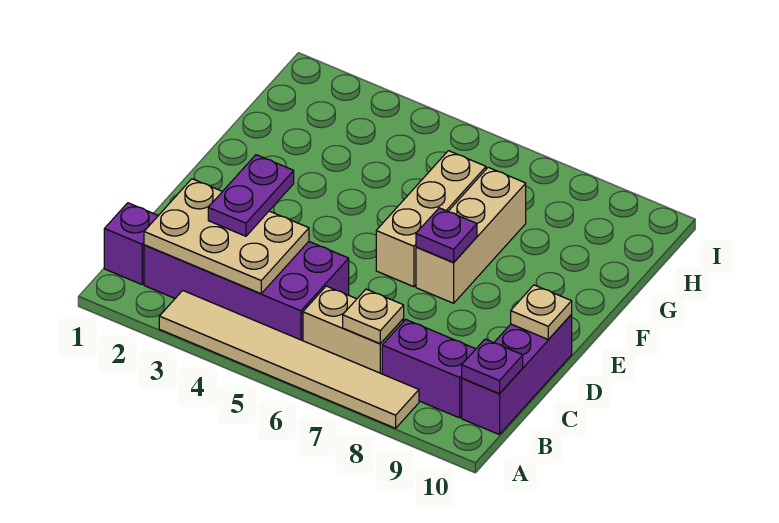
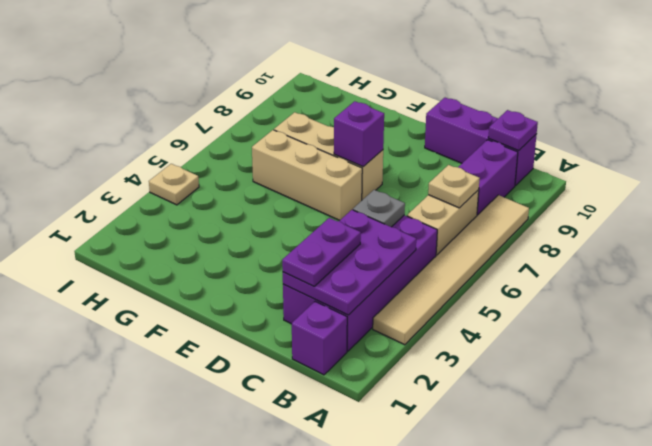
tan plate B2:C4 level 2 -> purple plate B2:C4 level 2
purple plate C3:D3 level 3 -> purple plate C2:C3 level 3
none -> grey plate C5 level 2
tan plate D10 level 2 -> tan plate I4 level 1
purple plate E7 level 2 -> purple brick E7 level 2

